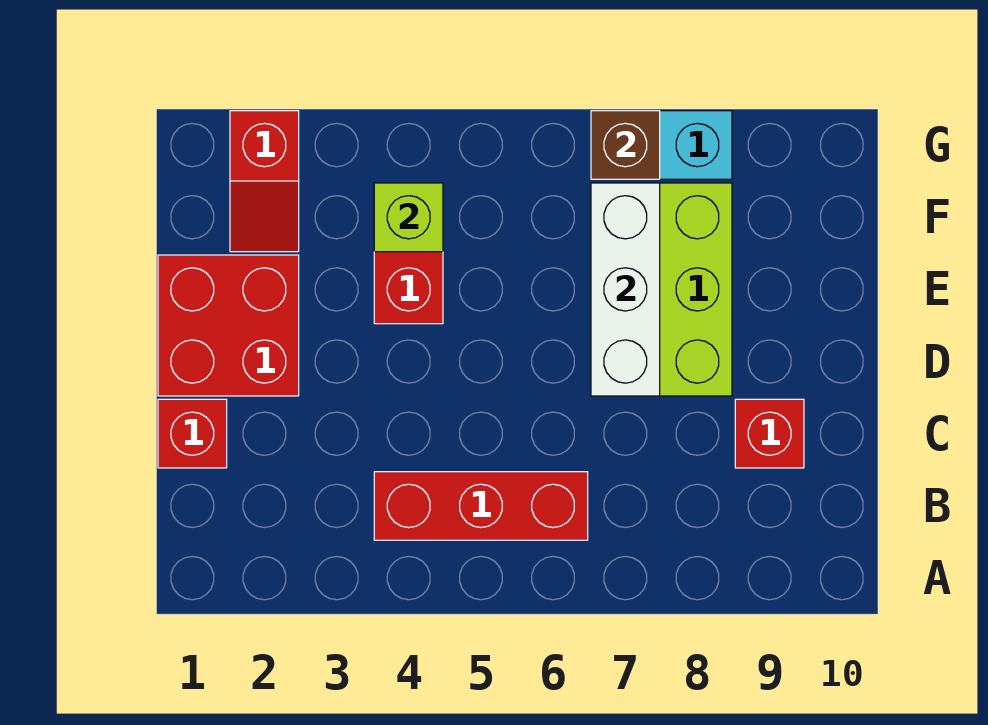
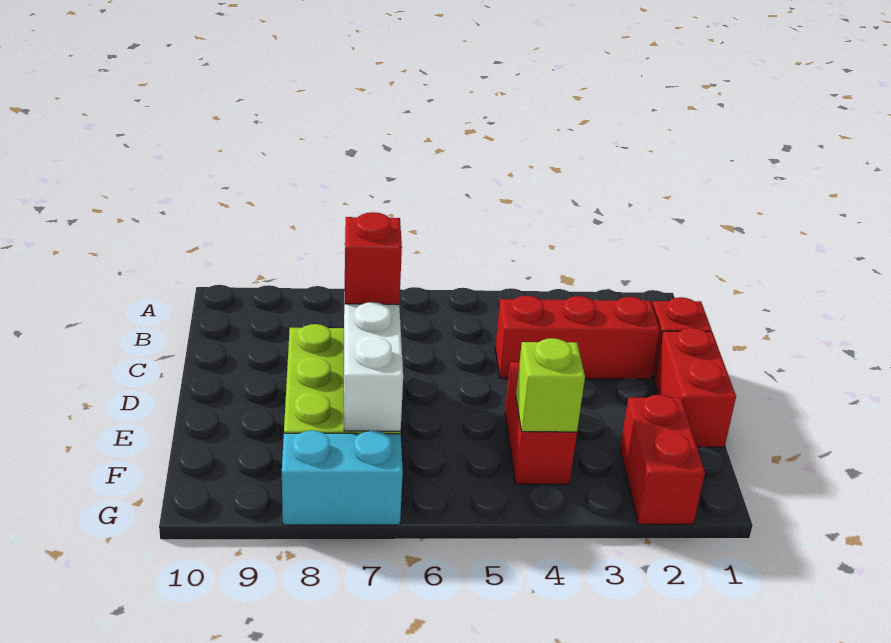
red brick B4:B6 level 1 -> red brick C2:C4 level 1
red brick C9 level 1 -> red brick D7 level 3
red brick D1:E2 level 1 -> red brick D1:E1 level 1
red slope F2:G2 level 1 top G -> red brick F2:G2 level 1
brown brick G7 level 2 -> none

